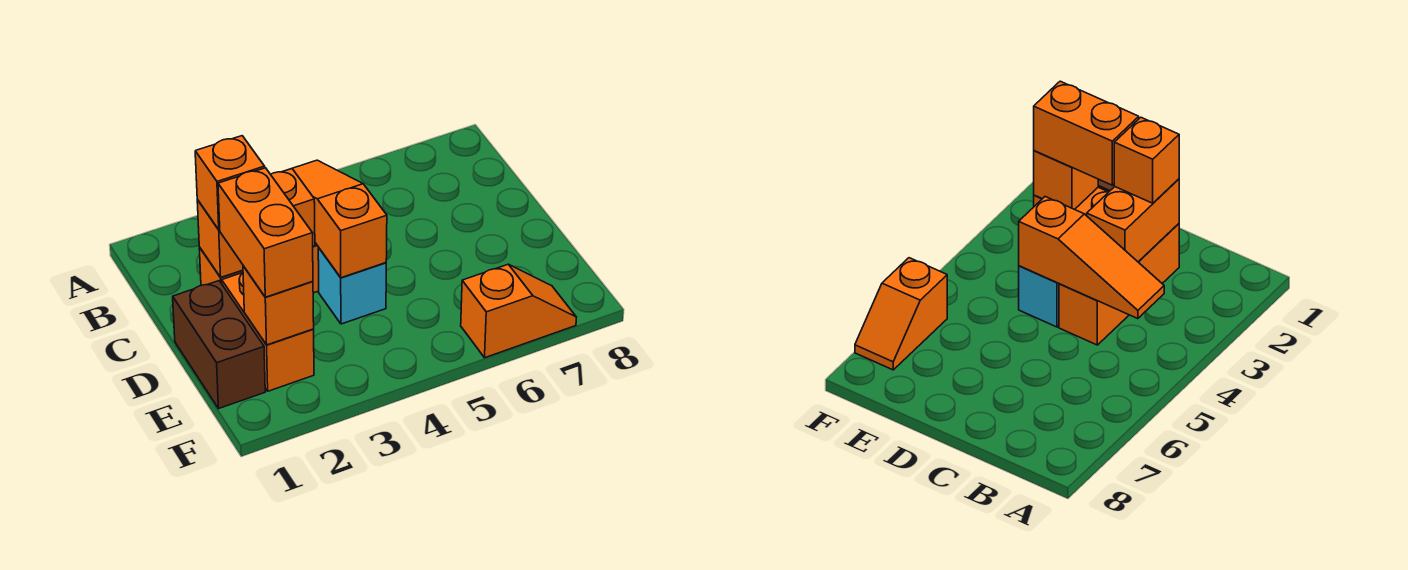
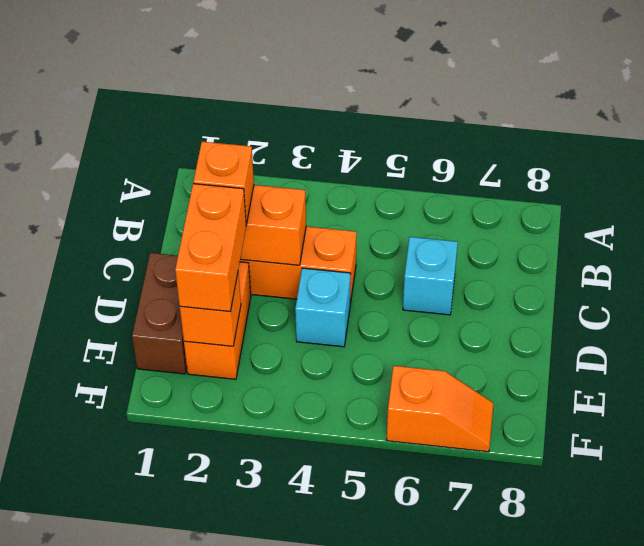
orange slope B4:D4 level 2 top D -> none
none -> cyan brick C6 level 1

